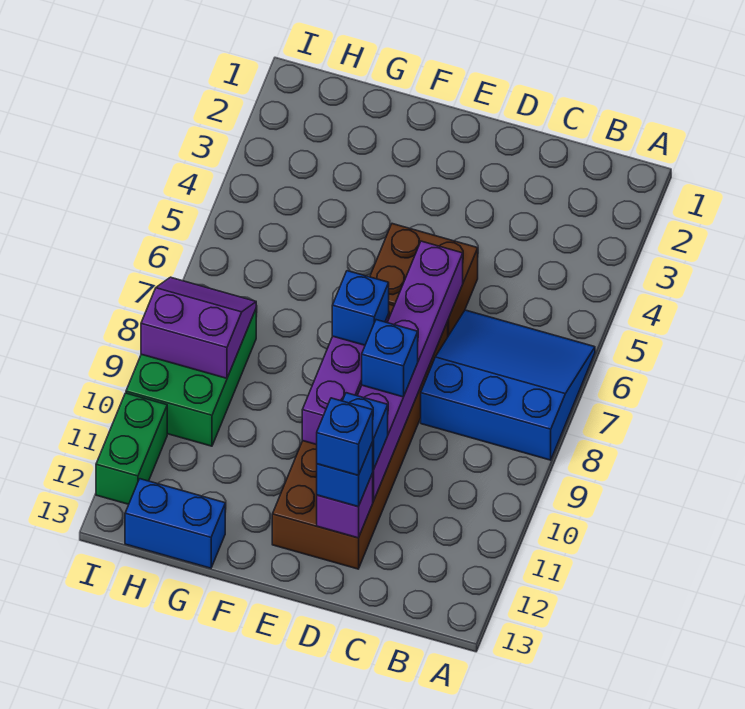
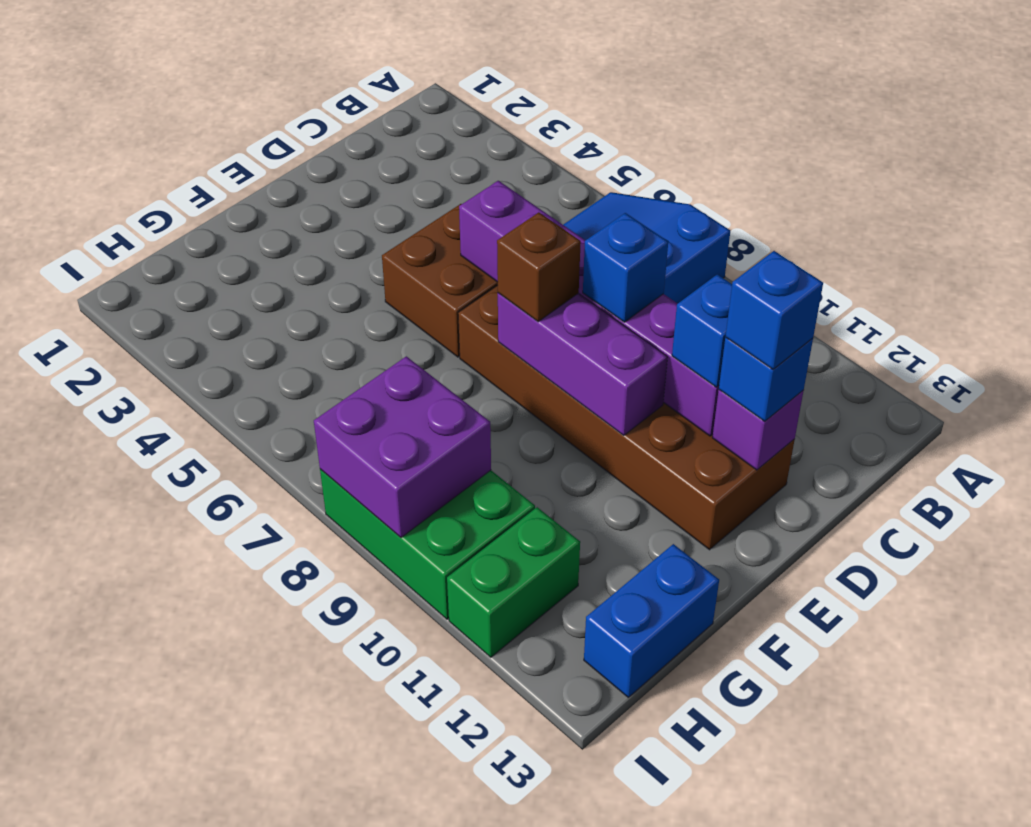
blue brick E8 level 3 -> brown brick E8 level 3
purple slope H8:I9 level 2 top 9 -> purple brick H8:I9 level 2
green brick I11:I12 level 1 -> green brick H11:I11 level 1

